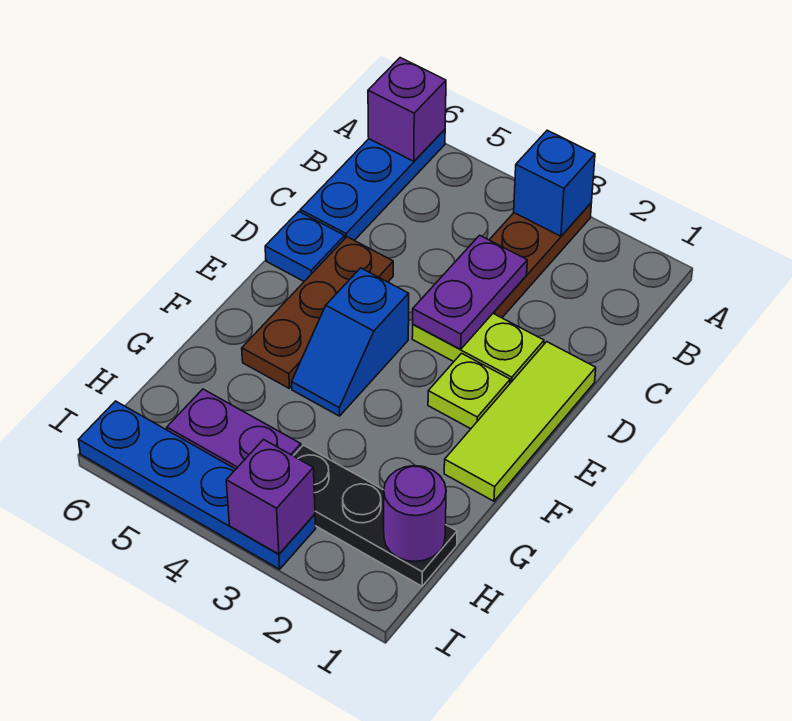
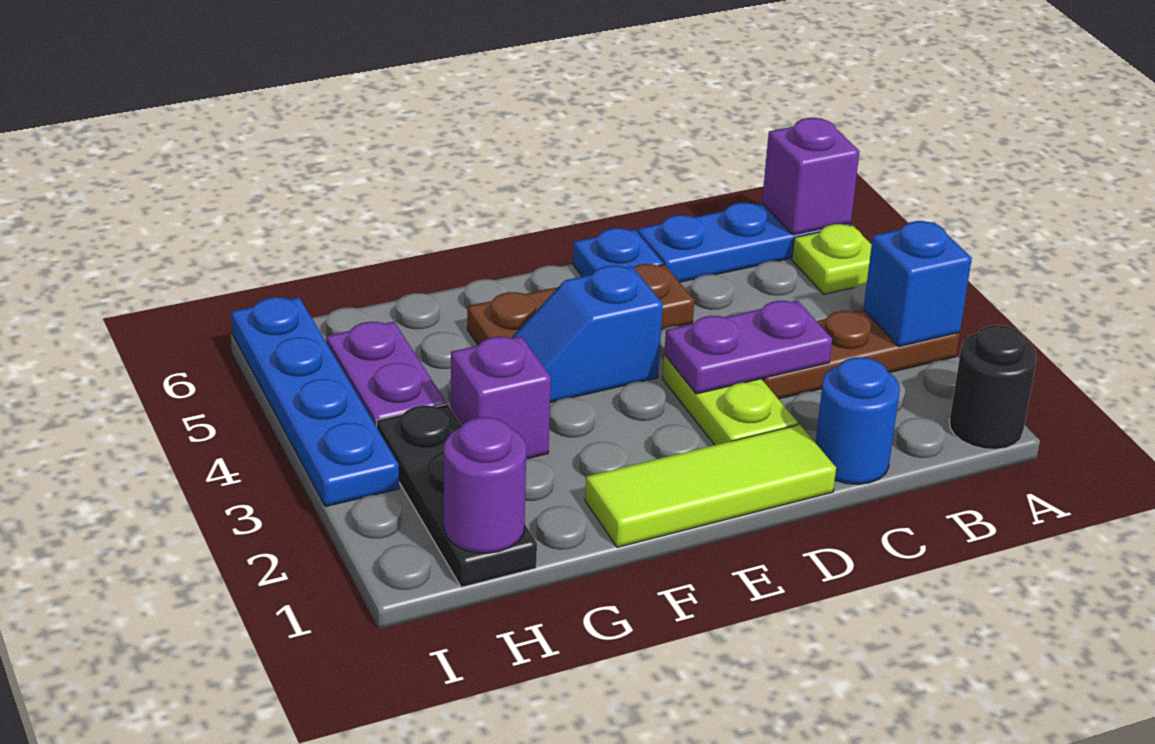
none -> black round brick A1 level 1
none -> blue round brick C1 level 1
lime plate E2 level 1 -> lime plate A5 level 1
purple brick I3 level 2 -> purple brick G3 level 1

